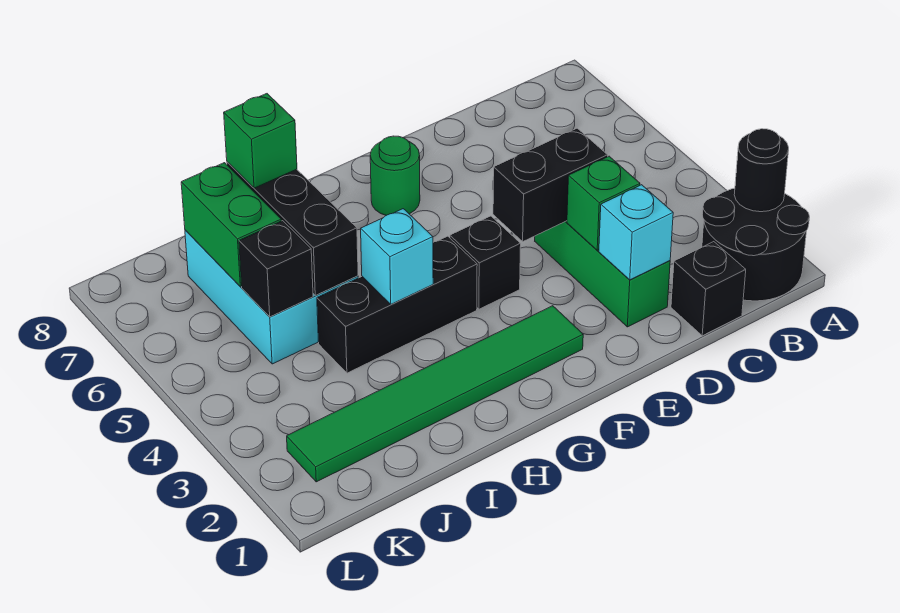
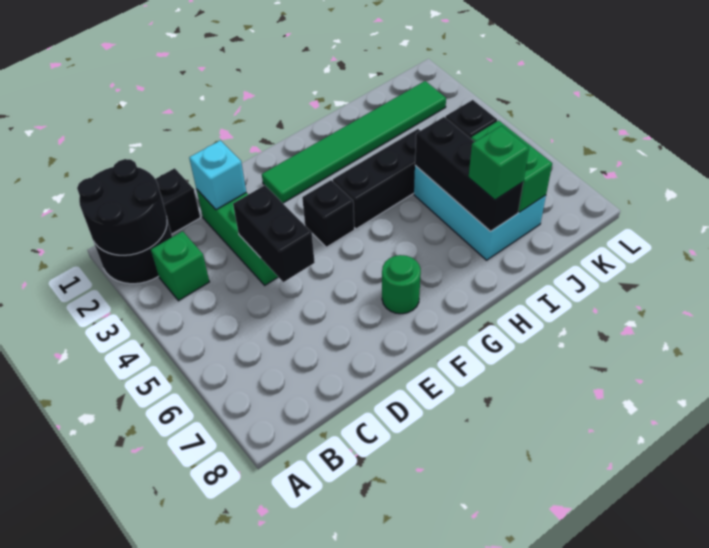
black round brick A2 level 2 -> black round brick A1:B2 level 2
green brick D3 level 2 -> green brick B3 level 1
black brick D4:E4 level 2 -> black brick D4:D5 level 2
cyan brick H4 level 2 -> none

